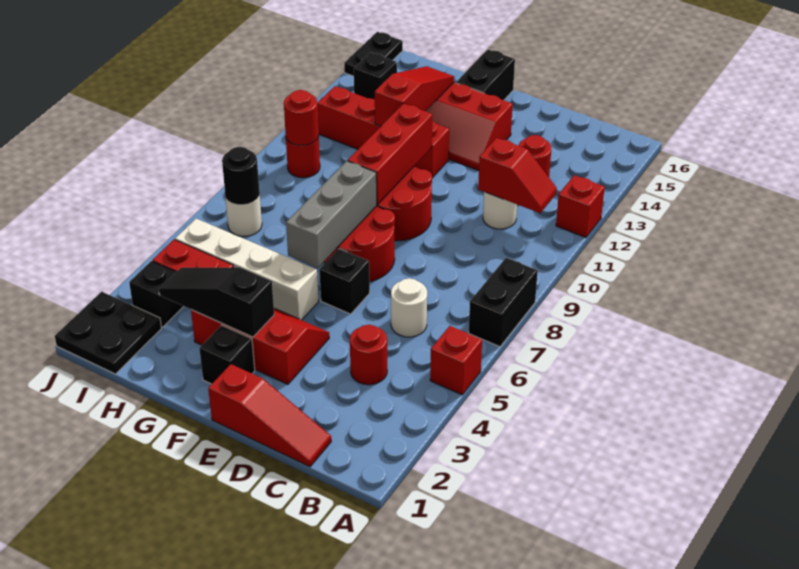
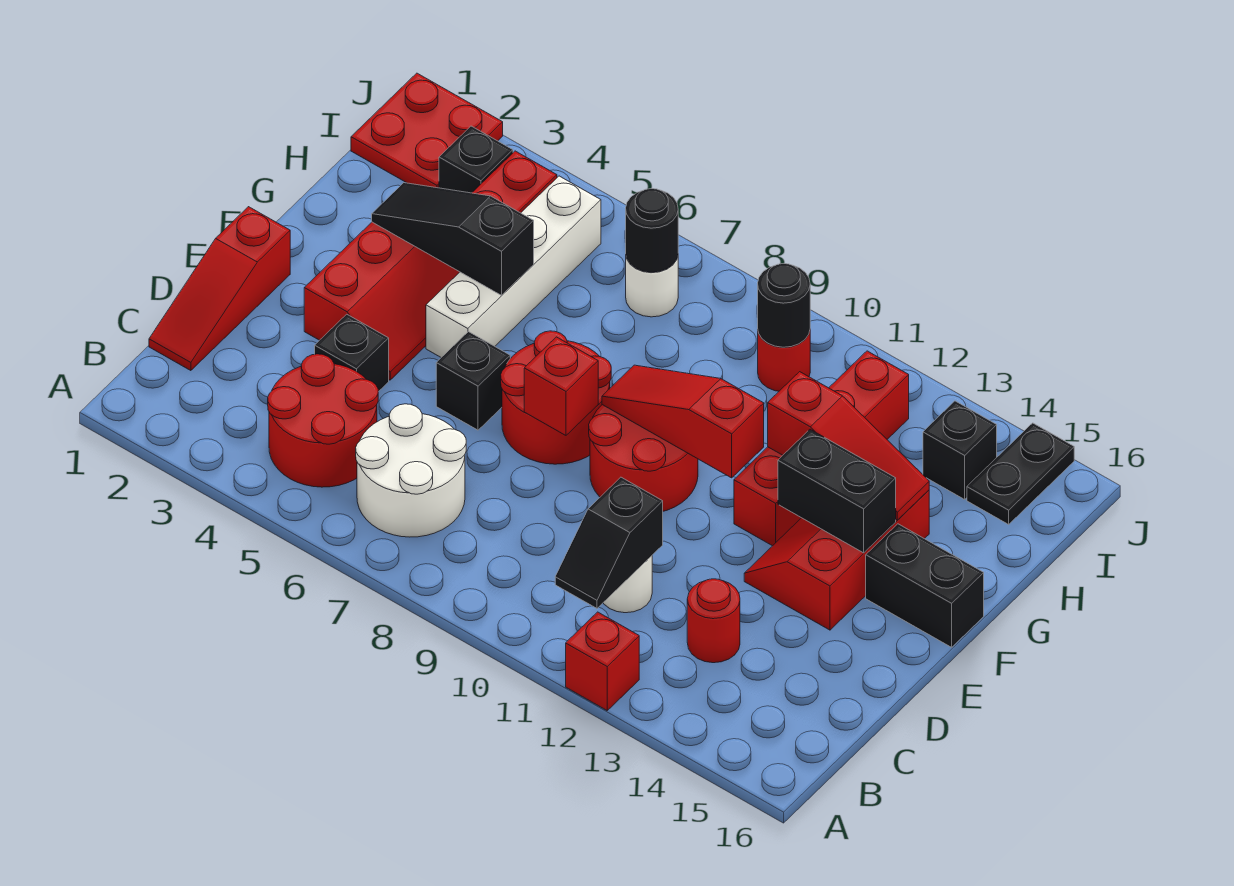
red brick A5 level 1 -> red brick E8 level 2
black brick A7:A8 level 1 -> black brick F13:F14 level 2
red slope B11:C11 level 2 top C -> black slope B11:C11 level 2 top C
red round brick C4 level 1 -> red round brick B4:C5 level 1
white round brick C6 level 1 -> white round brick B6:C7 level 1
black brick F2 level 1 -> black brick D4 level 1
black slope F3:H3 level 2 top F -> black slope G3:G5 level 2 top 5
grey brick F6:F8 level 2 -> none
red brick F9:F11 level 2 -> red slope F9:F11 level 2 top 11
black plate I1:J2 level 1 -> red plate I1:J2 level 1
red round brick I10 level 2 -> black round brick I10 level 2
black plate J15:J16 level 1 -> black plate I15:J15 level 1

